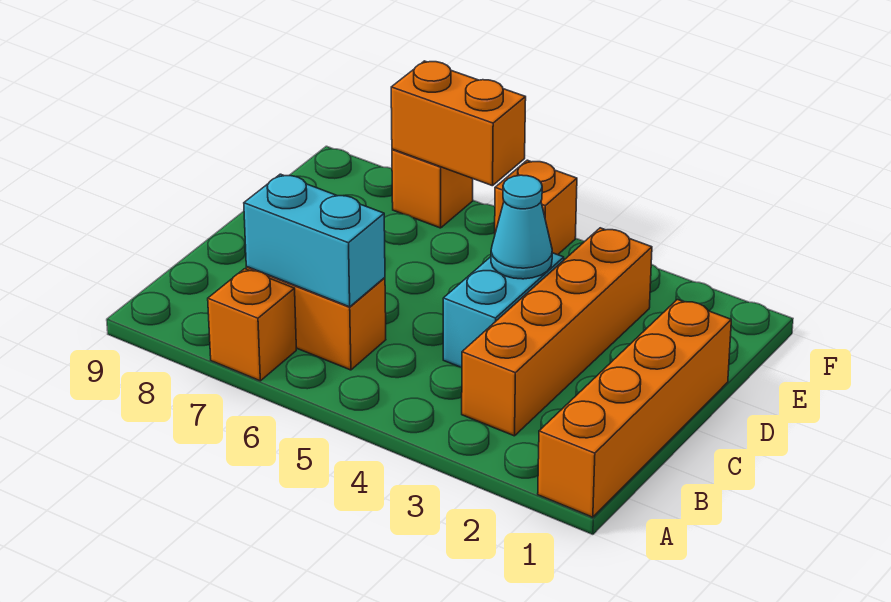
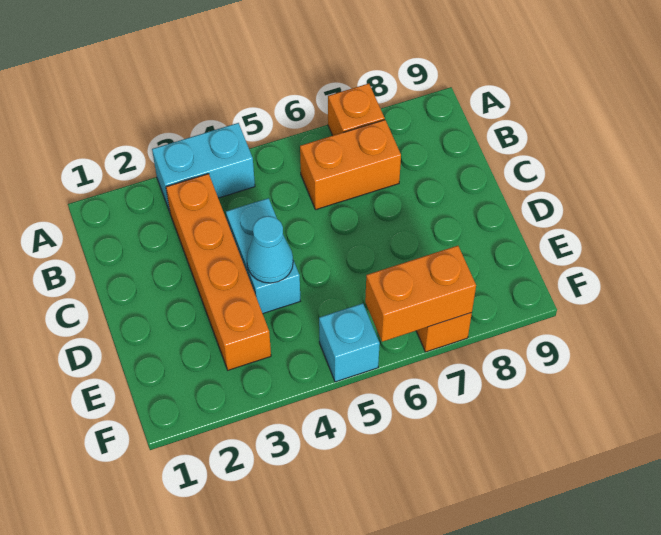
orange brick A1:D1 level 1 -> none
cyan brick B6:B7 level 2 -> cyan brick A3:A4 level 1
orange brick F5 level 1 -> cyan brick F5 level 1

